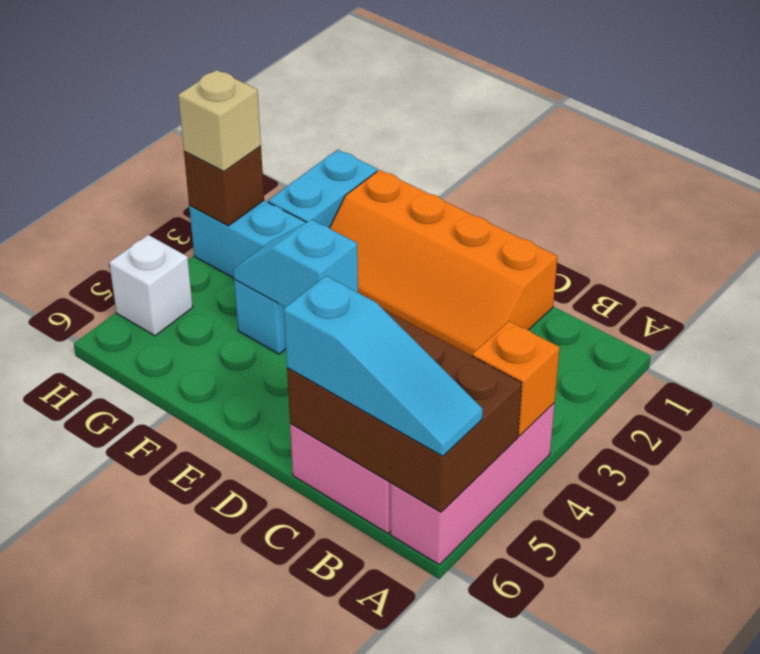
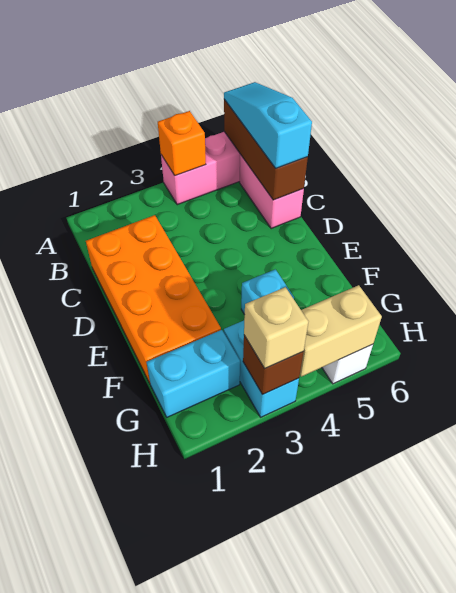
brown brick A5:C6 level 2 -> brown brick A6:C6 level 2
orange slope C1:F2 level 1 top 1 -> orange brick C1:F2 level 1
cyan slope E4:F4 level 2 top E -> none
none -> tan brick H4:H5 level 2

